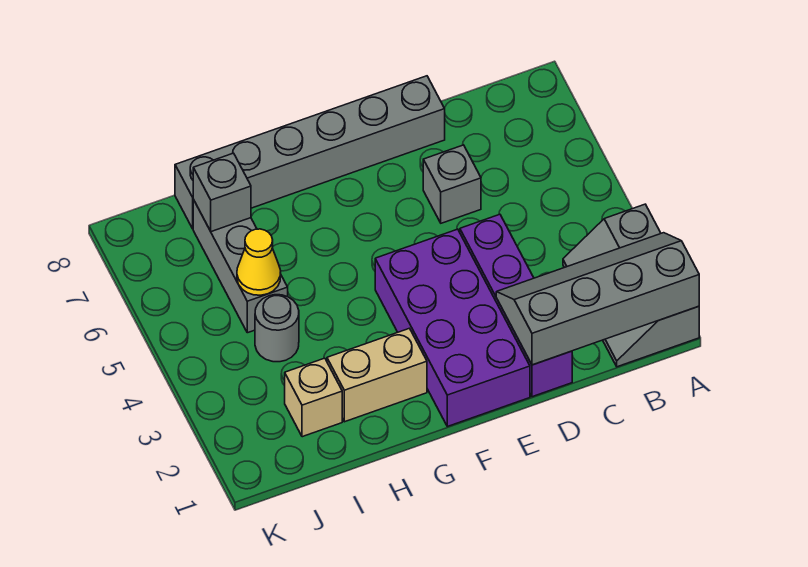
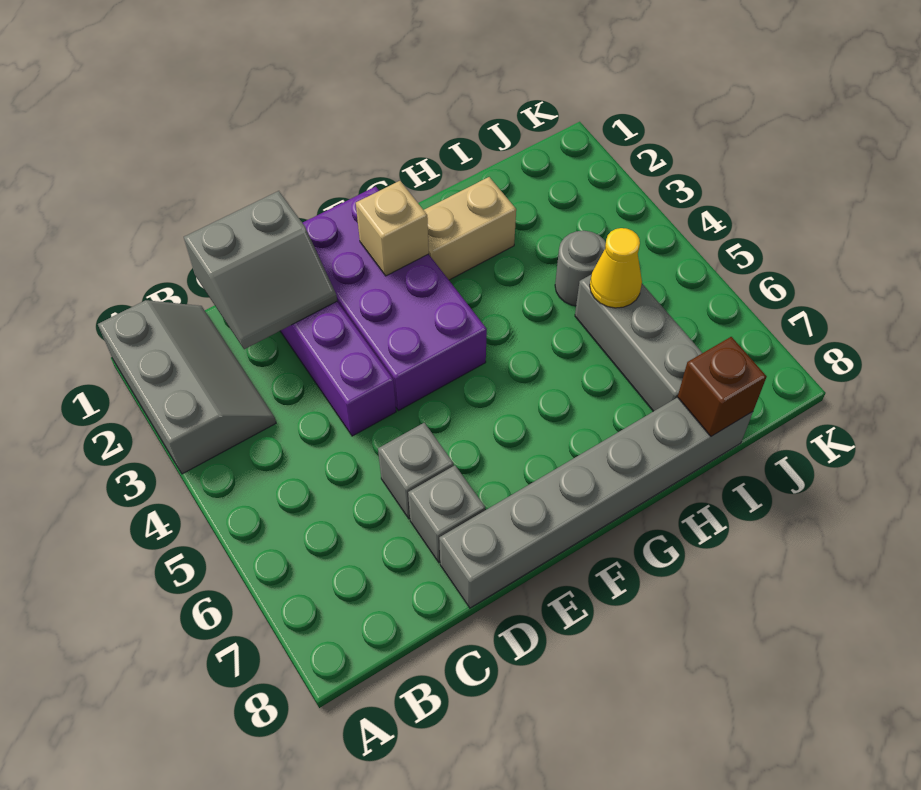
grey slope A1:D2 level 2 top 1 -> grey slope C1:D2 level 2 top 1
tan brick I2 level 1 -> tan brick F2 level 2
grey brick I7 level 2 -> grey brick D7 level 1
none -> brown brick I8 level 2

